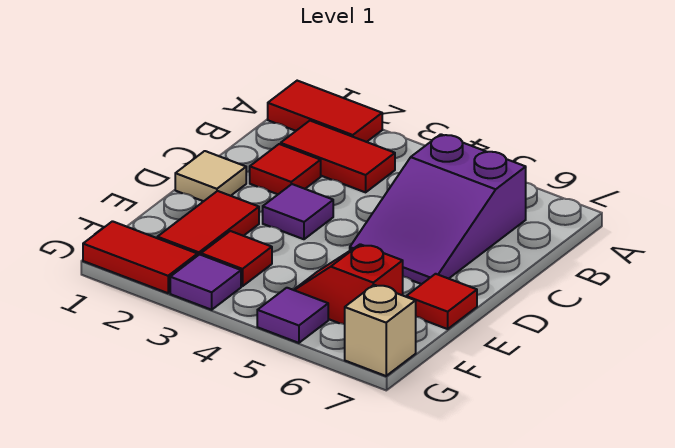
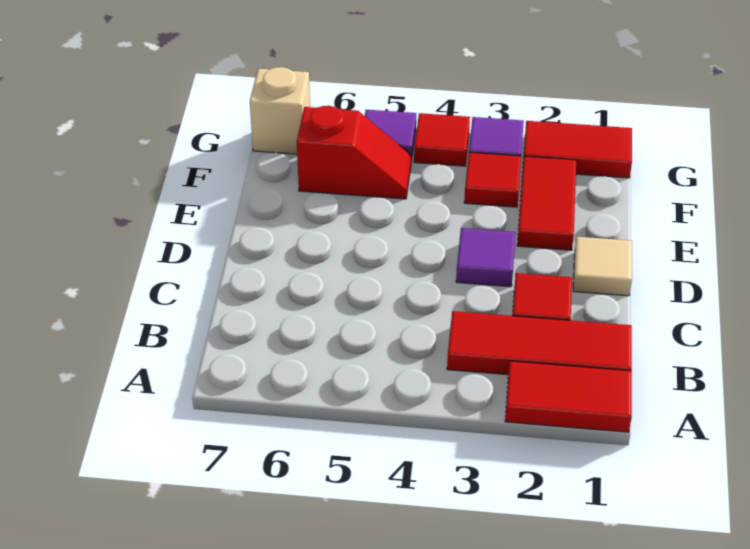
red tile B2:B3 level 1 -> red tile B1:B3 level 1
purple slope B5:D6 level 1 top B -> none
red tile E7 level 1 -> red tile G4 level 1

